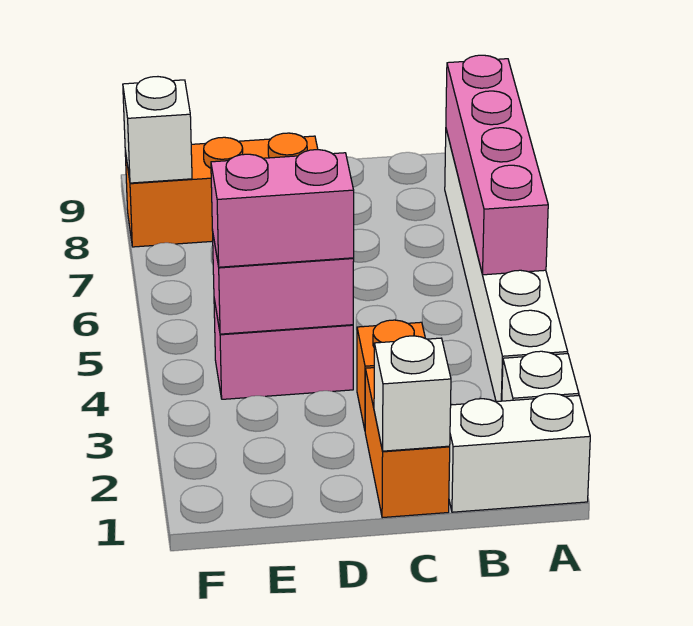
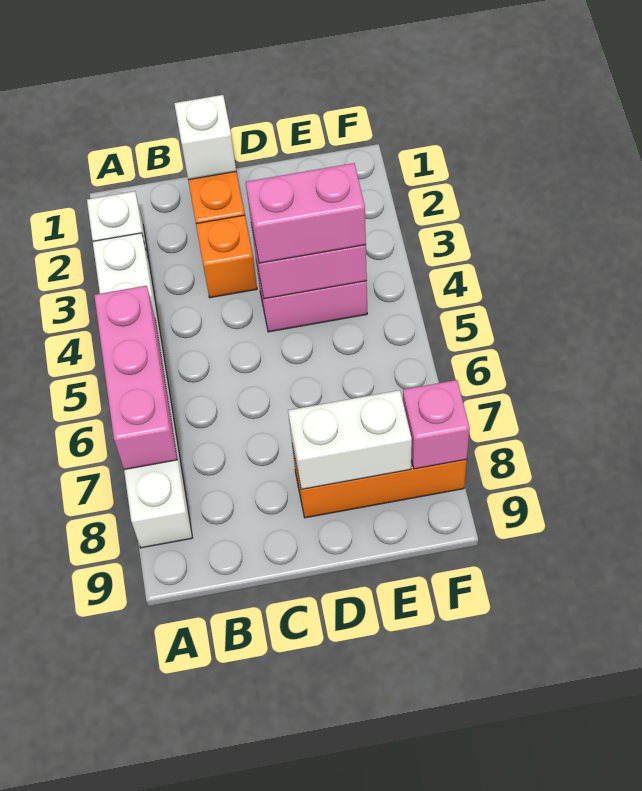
white brick A1:B1 level 1 -> white brick D8:E8 level 2
pink brick A5:A8 level 2 -> pink brick A5:A7 level 2
white brick F8 level 2 -> pink brick F8 level 2

